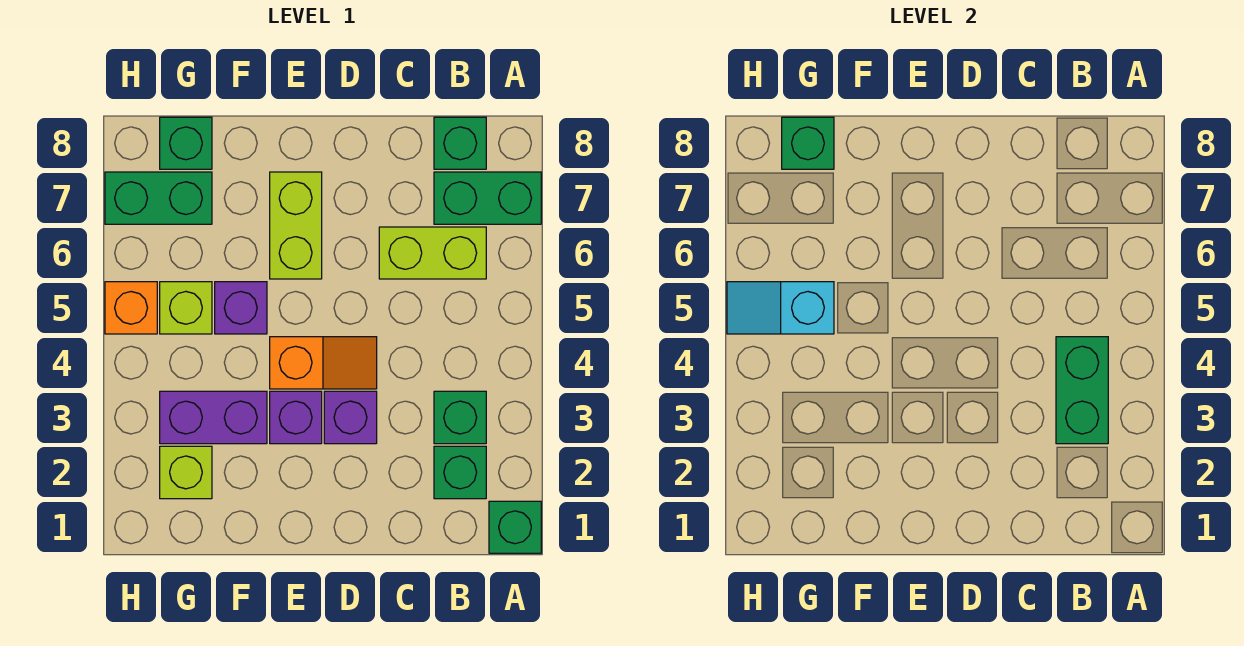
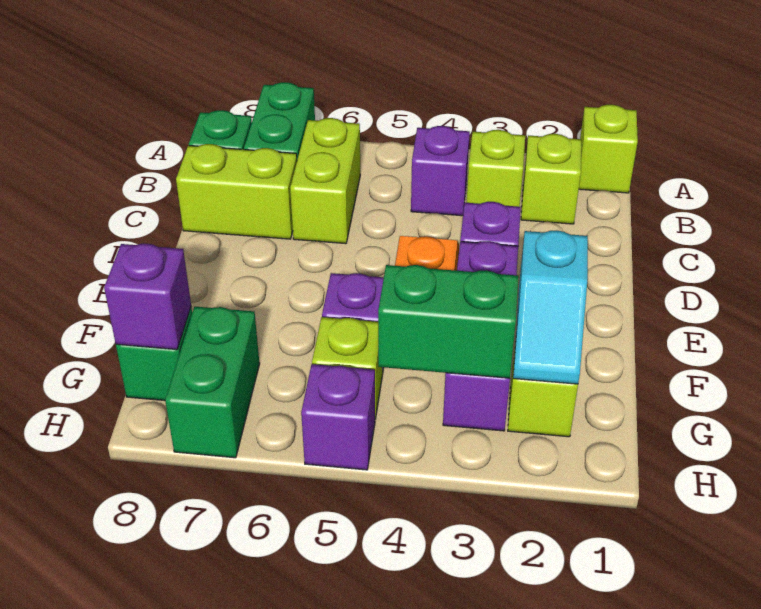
green brick A1 level 1 -> lime brick A1 level 1
green brick B2 level 1 -> lime brick B2 level 1
green brick B3 level 1 -> lime brick B3 level 1
green brick B3:B4 level 2 -> green brick G3:G4 level 2
none -> purple brick B4 level 1
lime brick E6:E7 level 1 -> lime brick C7:C8 level 1
cyan slope G5:H5 level 2 top G -> cyan slope F2:G2 level 2 top F
green brick G8 level 2 -> purple brick G8 level 2
orange brick H5 level 1 -> purple brick H5 level 1

